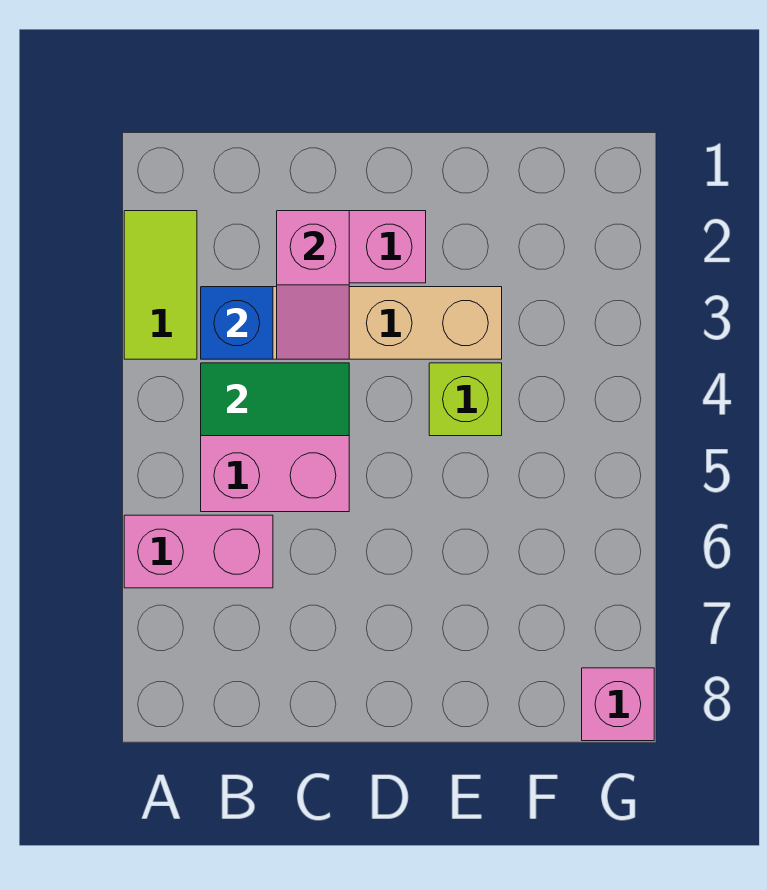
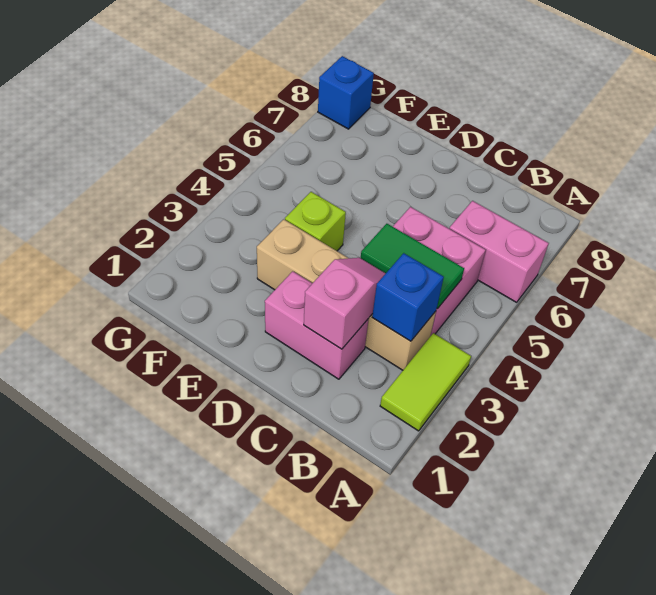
pink brick G8 level 1 -> blue brick G8 level 1

